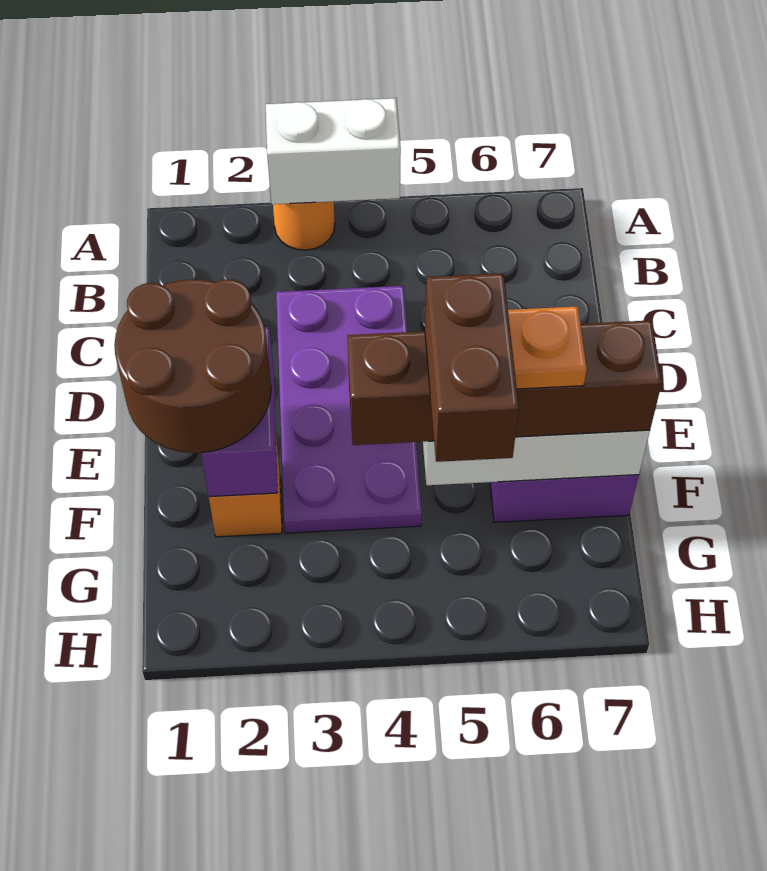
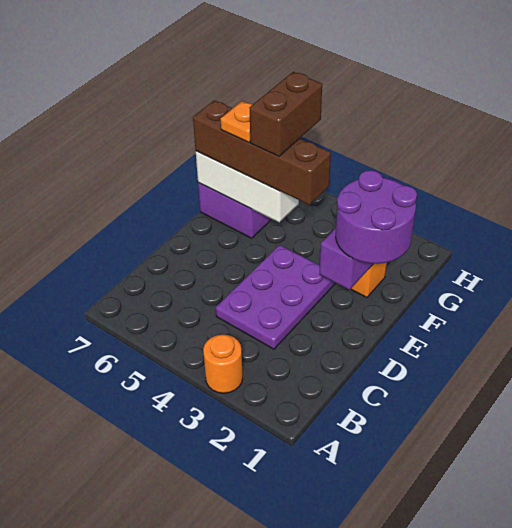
white brick A3:A4 level 2 -> none
purple plate C3:F4 level 1 -> purple plate C3:E4 level 1
brown round brick E1:F2 level 3 -> purple round brick E1:F2 level 3

